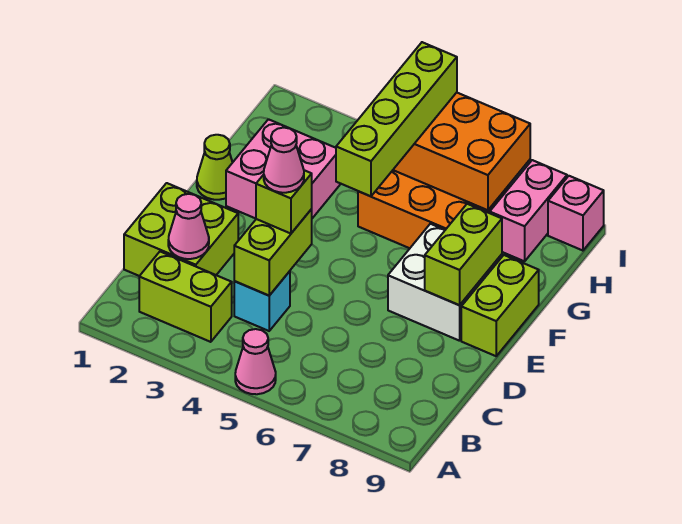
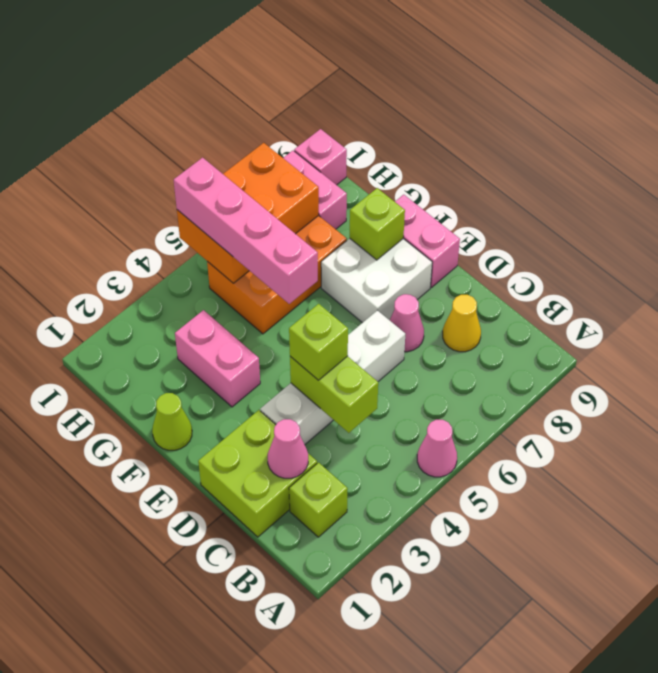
lime brick B2:B3 level 1 -> lime brick B2 level 1
cyan brick C4 level 1 -> none
none -> yellow cone C8 level 1
none -> white brick D3:D6 level 1
pink cone D4 level 4 -> pink cone D7 level 1
lime brick E8:F8 level 2 -> lime brick F8 level 2
lime brick E9:F9 level 1 -> pink brick E9:F9 level 1
pink brick F2:G3 level 1 -> pink brick F3:G3 level 1
lime brick F5:I5 level 3 -> pink brick F5:I5 level 3

